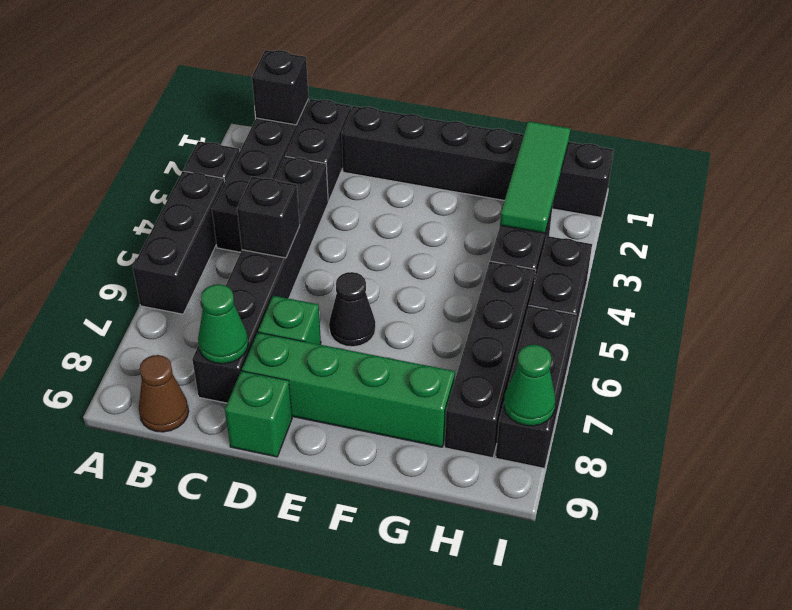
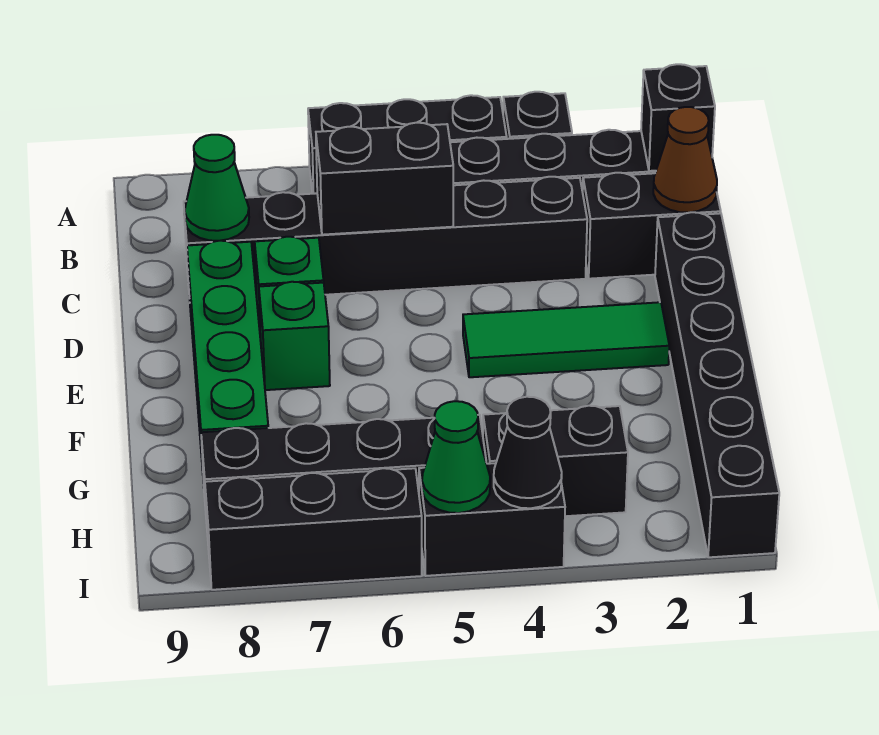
brown cone B9 level 1 -> brown cone C1 level 2
black brick C5 level 2 -> black brick C5:C6 level 2
green brick D9 level 1 -> green brick E7 level 1
black cone E6 level 1 -> black cone I4 level 2
green tile H1:H3 level 2 -> green tile E2:E4 level 1
green cone I8 level 2 -> green cone I5 level 2

